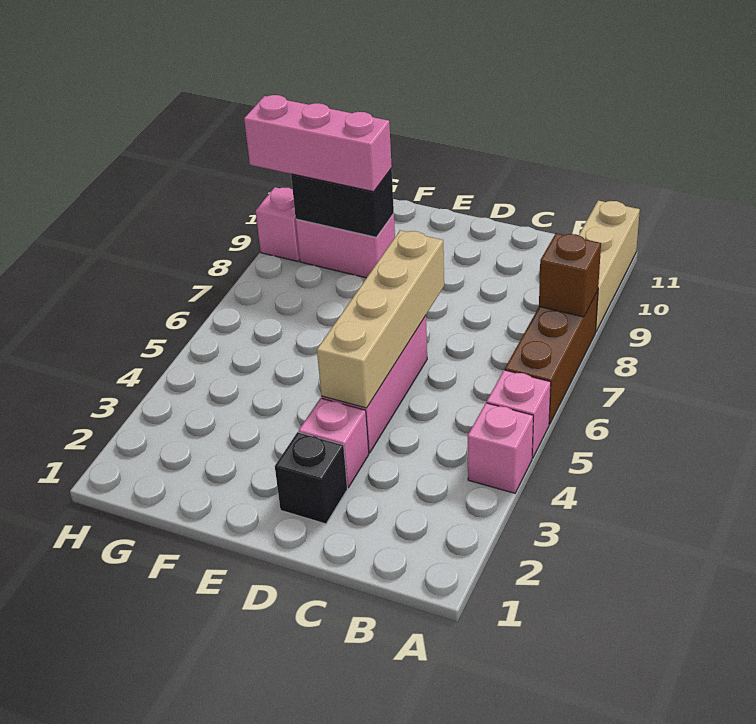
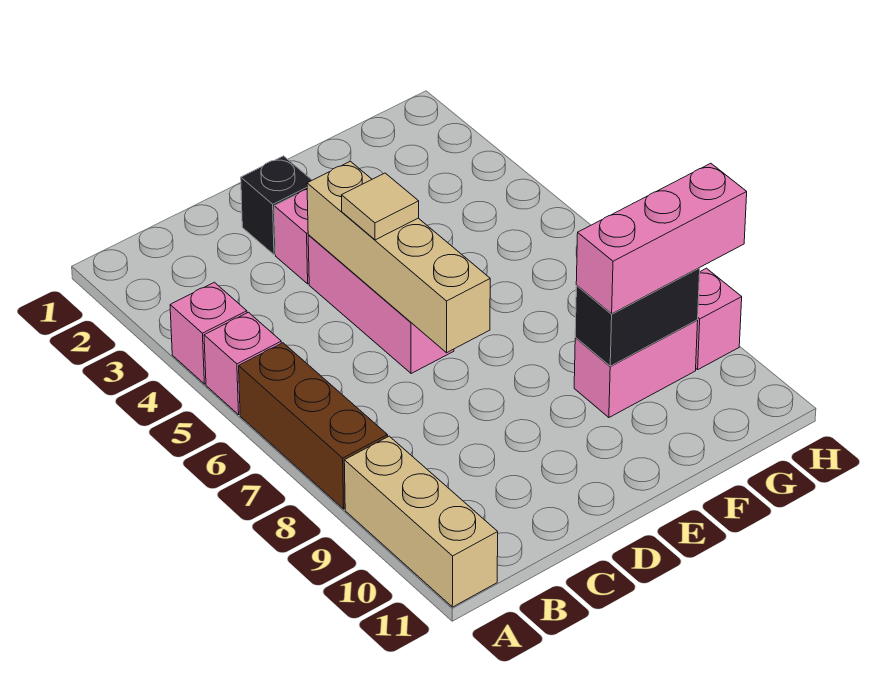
brown brick A8 level 2 -> none
none -> tan tile D5 level 3

